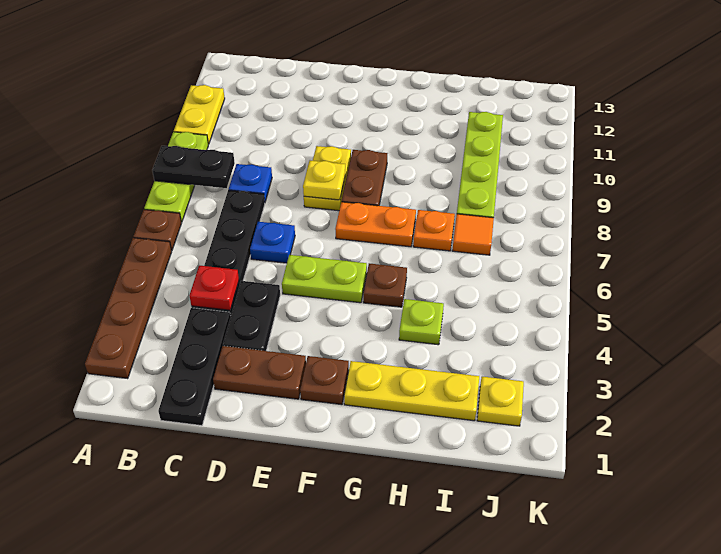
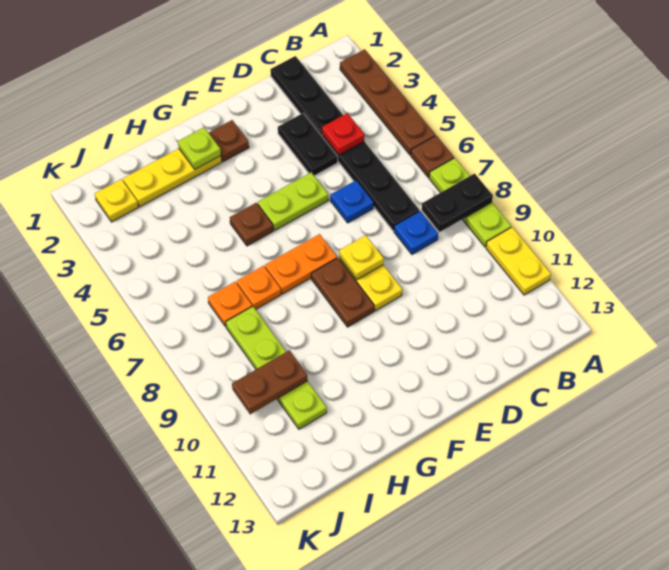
brown plate D2:E2 level 1 -> brown plate I10:J10 level 2
lime plate H4 level 1 -> lime plate G2 level 2
orange tile I7 level 1 -> orange plate I7 level 1

